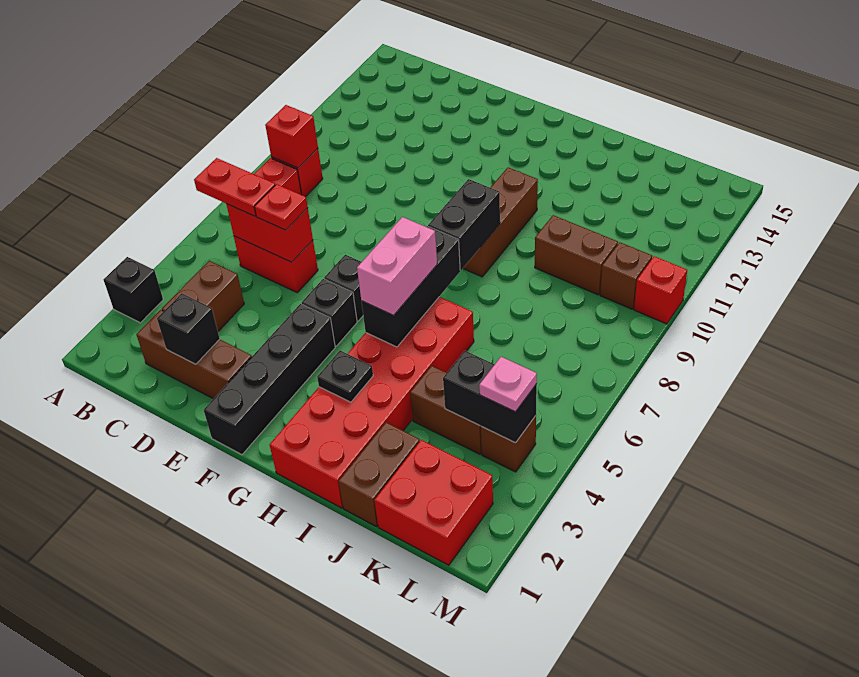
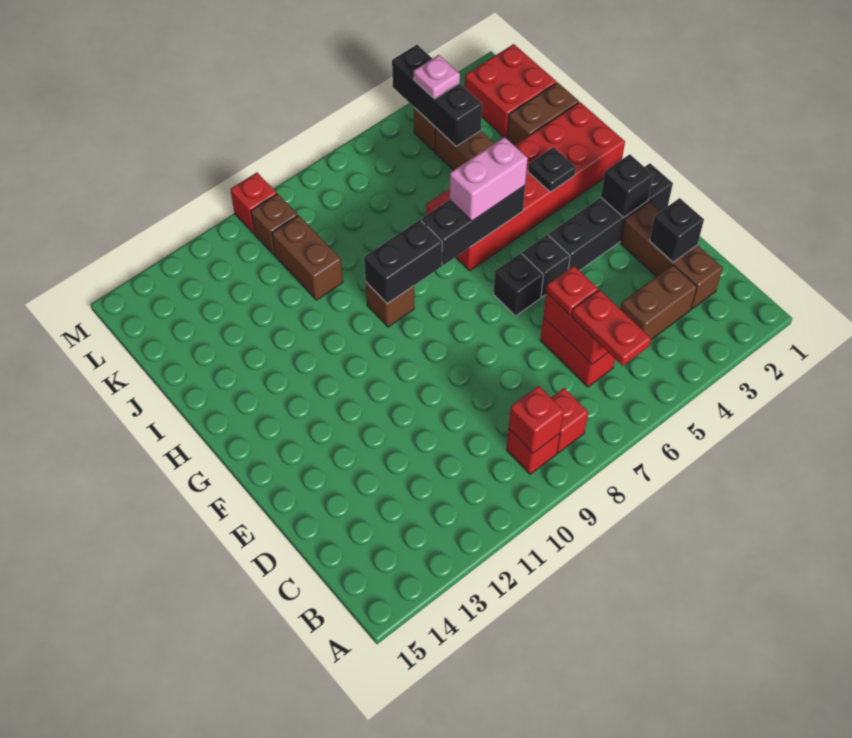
black brick A3 level 1 -> black brick F2 level 2
brown brick H9:H11 level 1 -> brown brick H9 level 1
black brick K4:L4 level 2 -> black brick K4:M4 level 2

